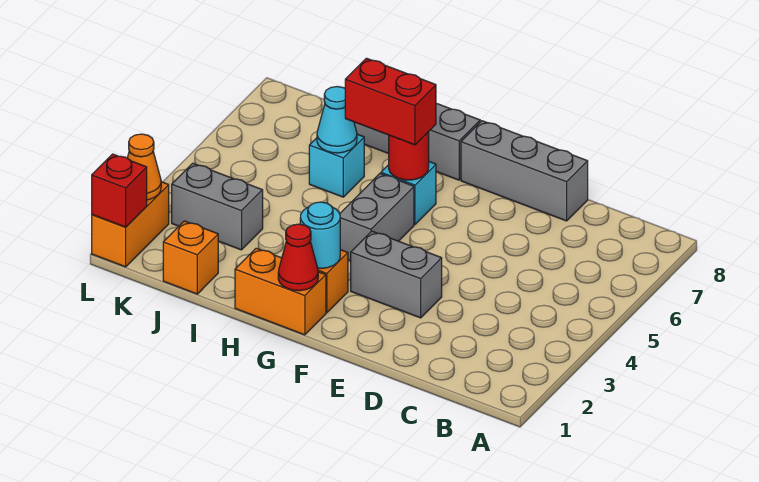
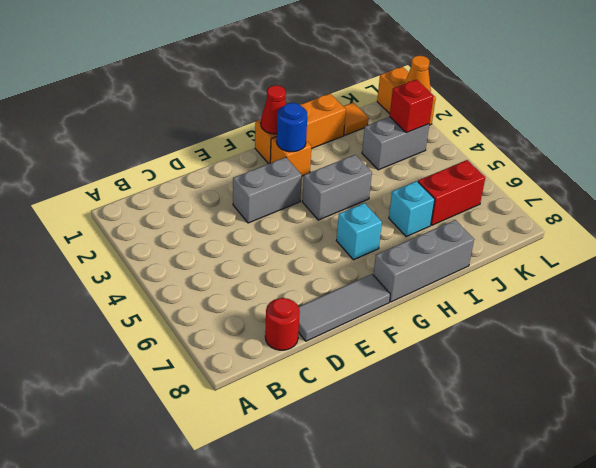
grey brick D8:F8 level 1 -> grey tile D8:F8 level 1
orange brick G1:H1 level 1 -> orange brick G1:I1 level 1
cyan round brick G2 level 2 -> blue round brick G2 level 2
grey brick G4:G5 level 1 -> grey brick G4:H4 level 1
red round brick G6 level 2 -> red round brick C8 level 1
red brick G6:H6 level 3 -> red brick J6:K6 level 1
cyan cone I6 level 2 -> none
orange brick J1 level 1 -> orange tile J1 level 1
red brick L1 level 2 -> red brick K3 level 2

